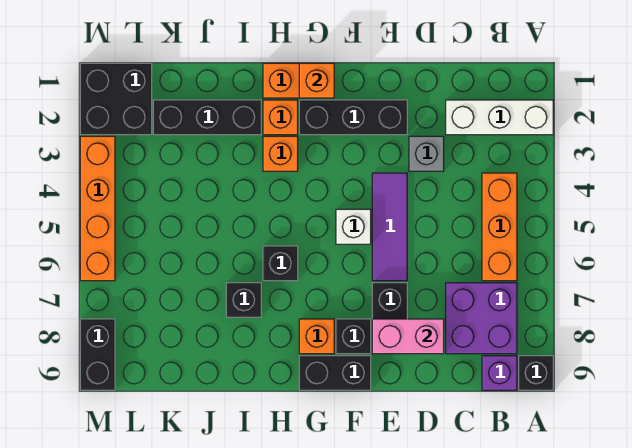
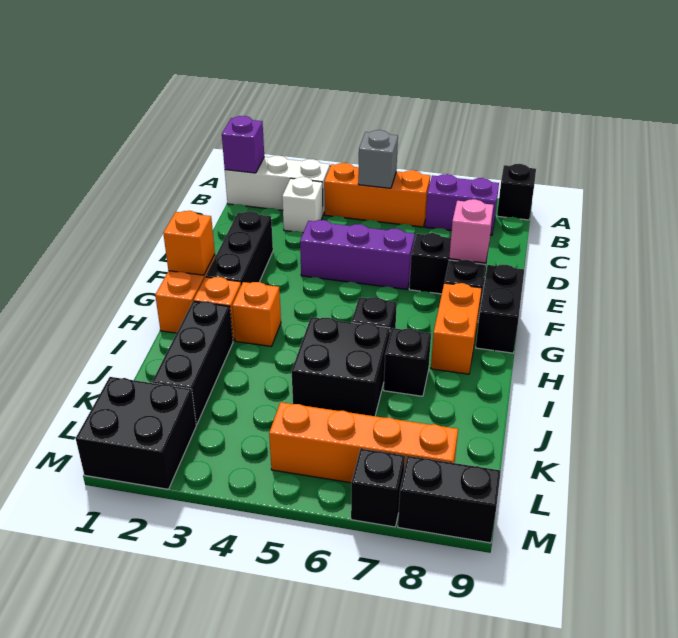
white brick A2:C2 level 1 -> white brick B1:B3 level 1
purple brick B7:C8 level 1 -> purple brick B7:B8 level 1
purple brick B9 level 1 -> purple brick B1 level 2
grey brick D3 level 1 -> grey brick B5 level 2
pink brick D8:E8 level 2 -> pink brick E8 level 2
purple tile E4:E6 level 1 -> purple brick E4:E6 level 1
white brick F5 level 1 -> white brick C3 level 1
orange brick G8 level 1 -> orange brick G8:H8 level 1
none -> black brick I5:J6 level 1
orange brick M3:M6 level 1 -> orange brick L5:L8 level 1
none -> black brick M7 level 1

